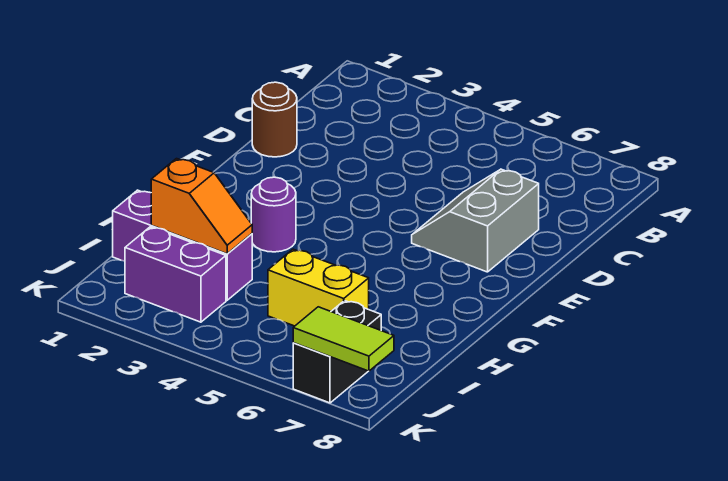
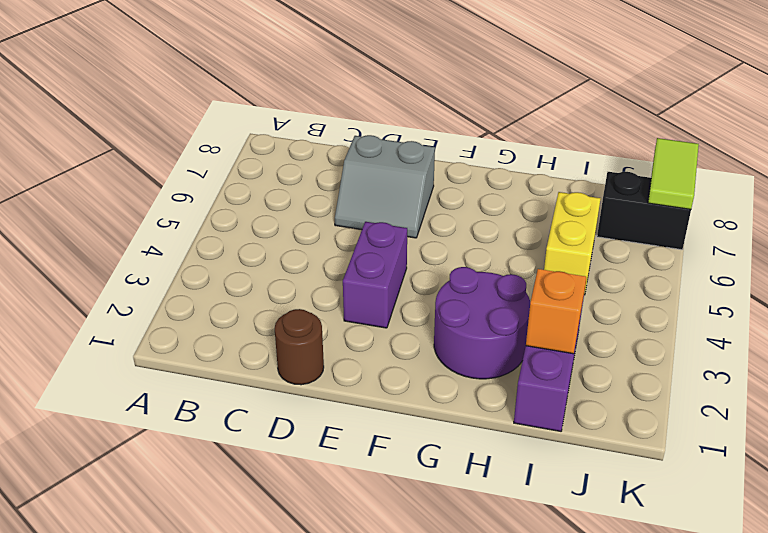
purple round brick G3 level 1 -> purple round brick G2:H3 level 1
purple brick J2:J3 level 1 -> purple brick E3:E4 level 1

